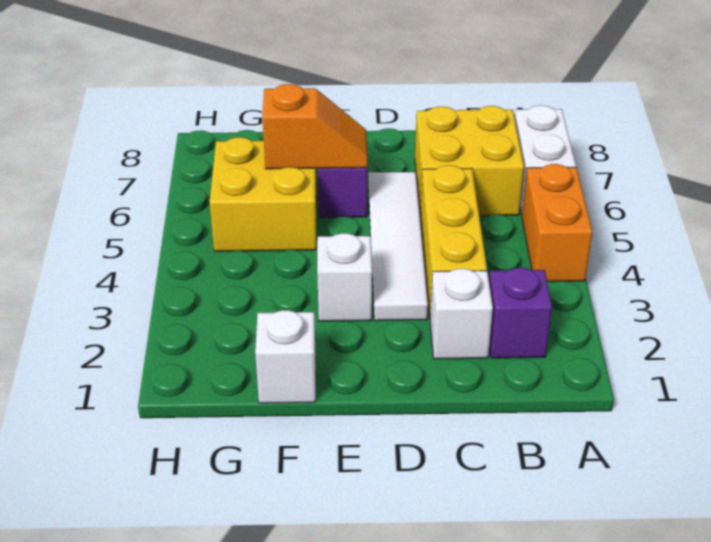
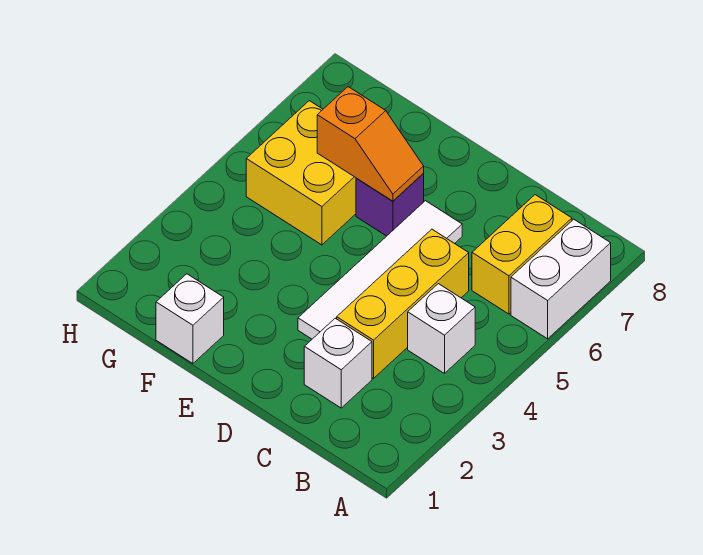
orange brick A4:A5 level 1 -> none
purple brick B2 level 1 -> none
yellow brick B6:C7 level 1 -> yellow brick B6:B7 level 1
white brick E3 level 1 -> white brick B4 level 1

